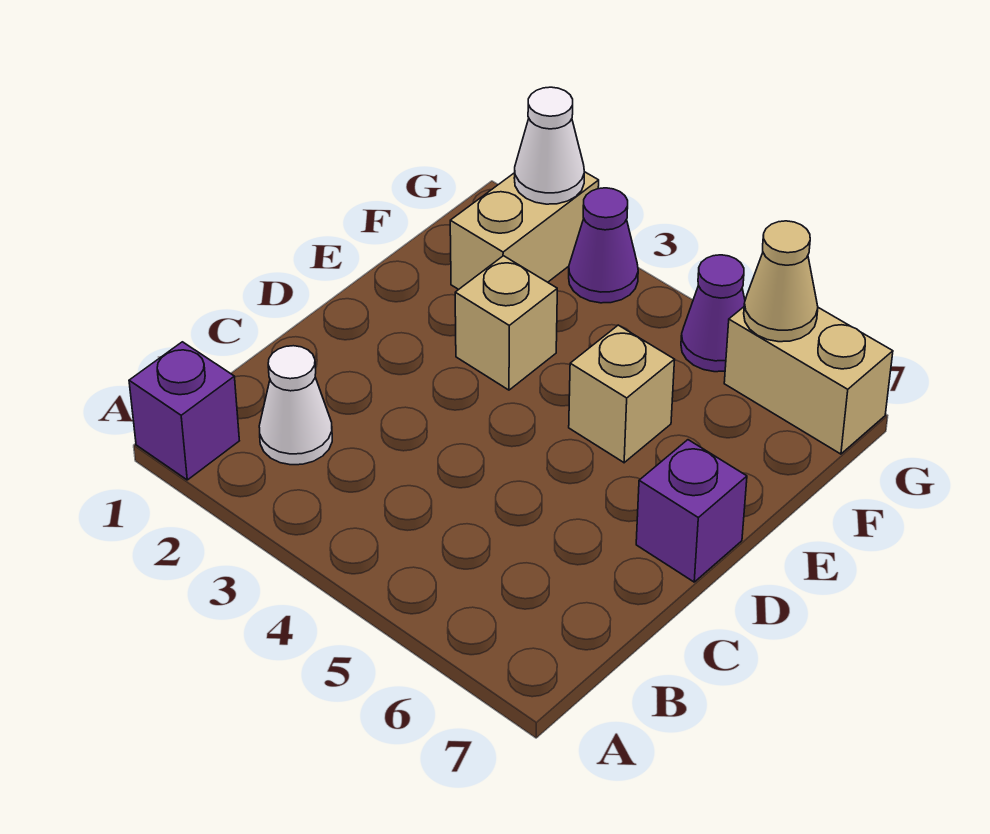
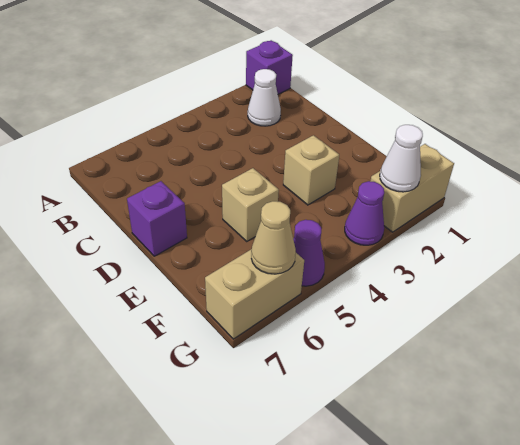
tan brick F2:G2 level 1 -> tan brick G1:G2 level 1

